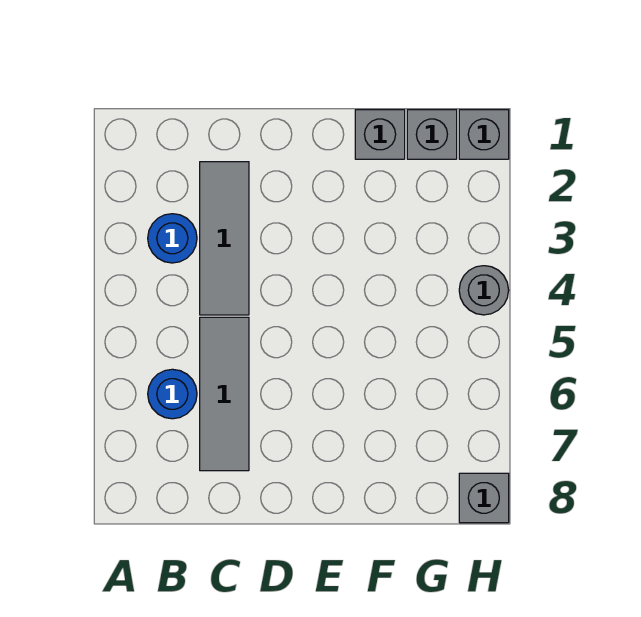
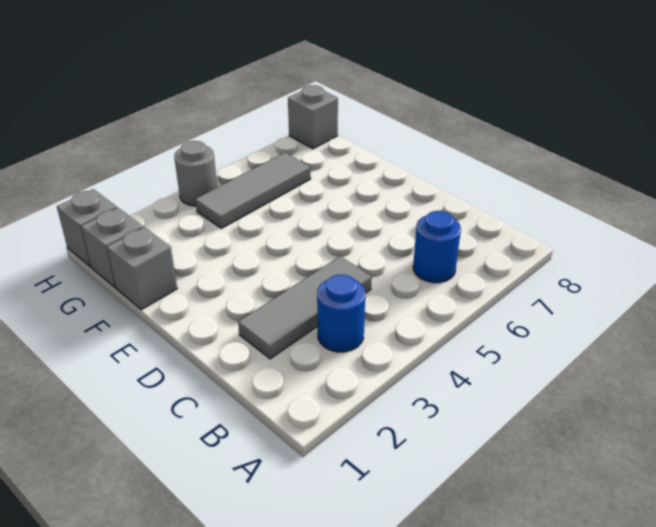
grey tile C5:C7 level 1 -> grey tile G4:G6 level 1

